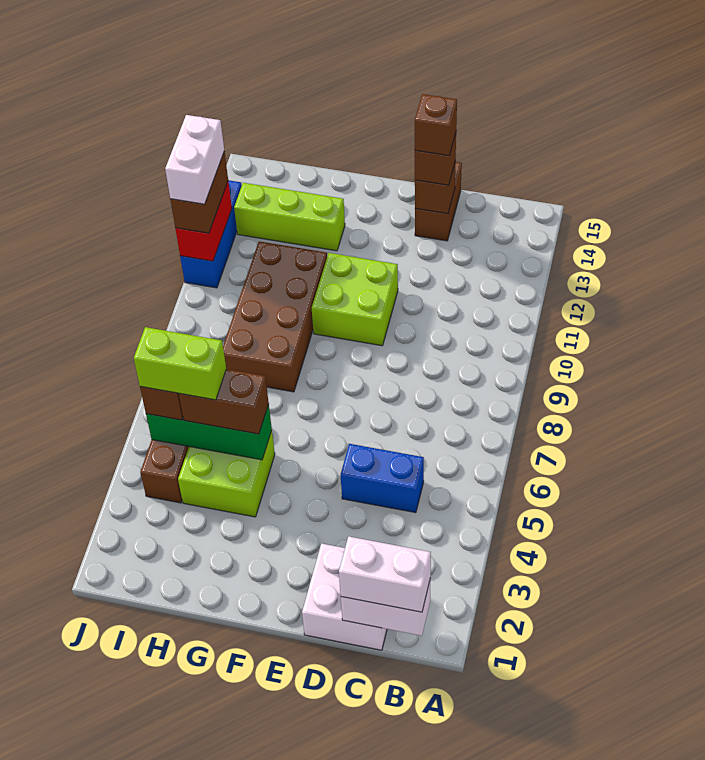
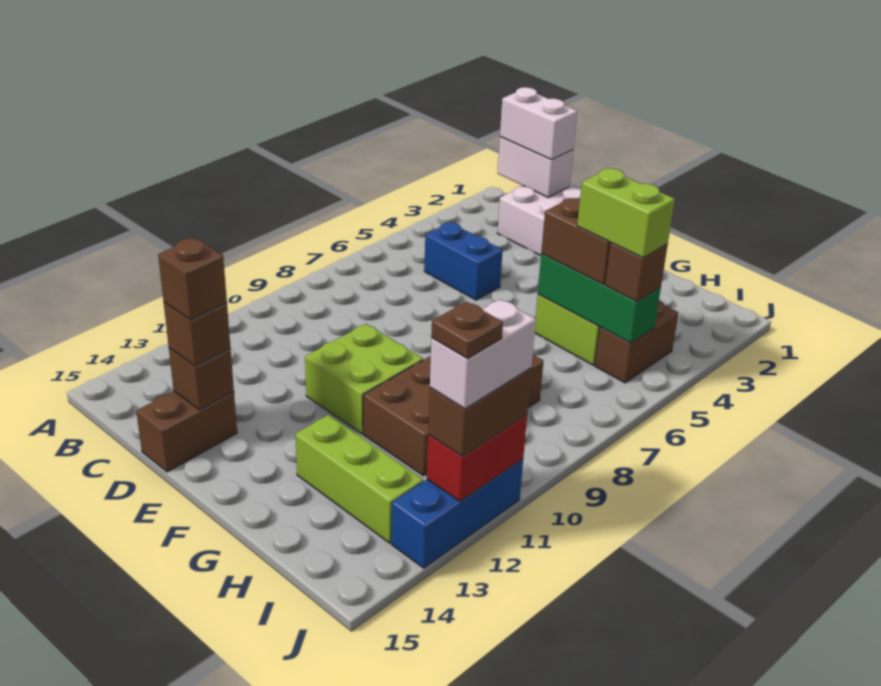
none -> brown plate J12 level 5

